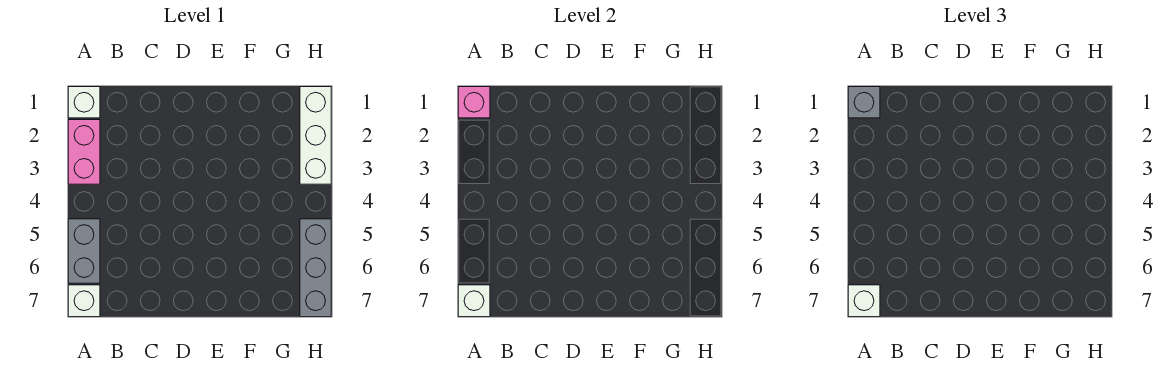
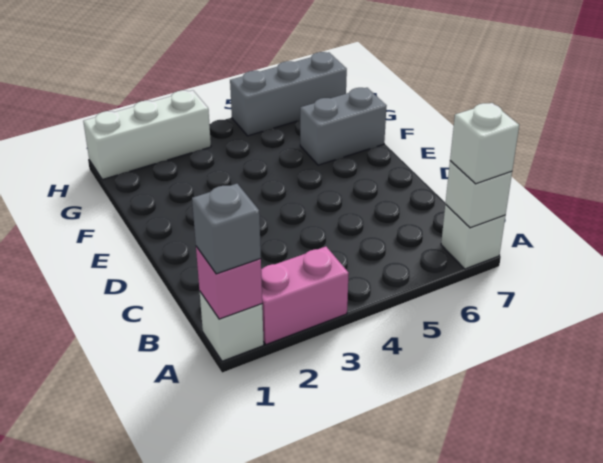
grey brick A5:A6 level 1 -> grey brick F6:F7 level 1

